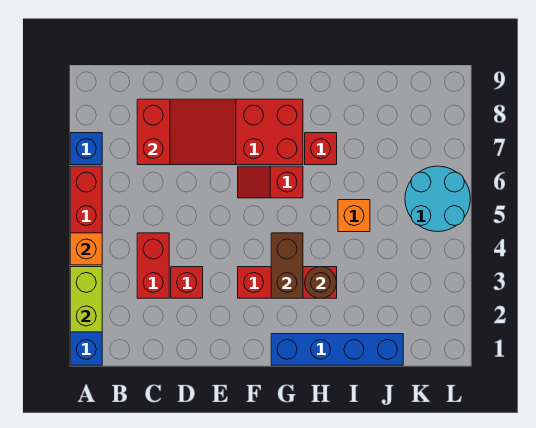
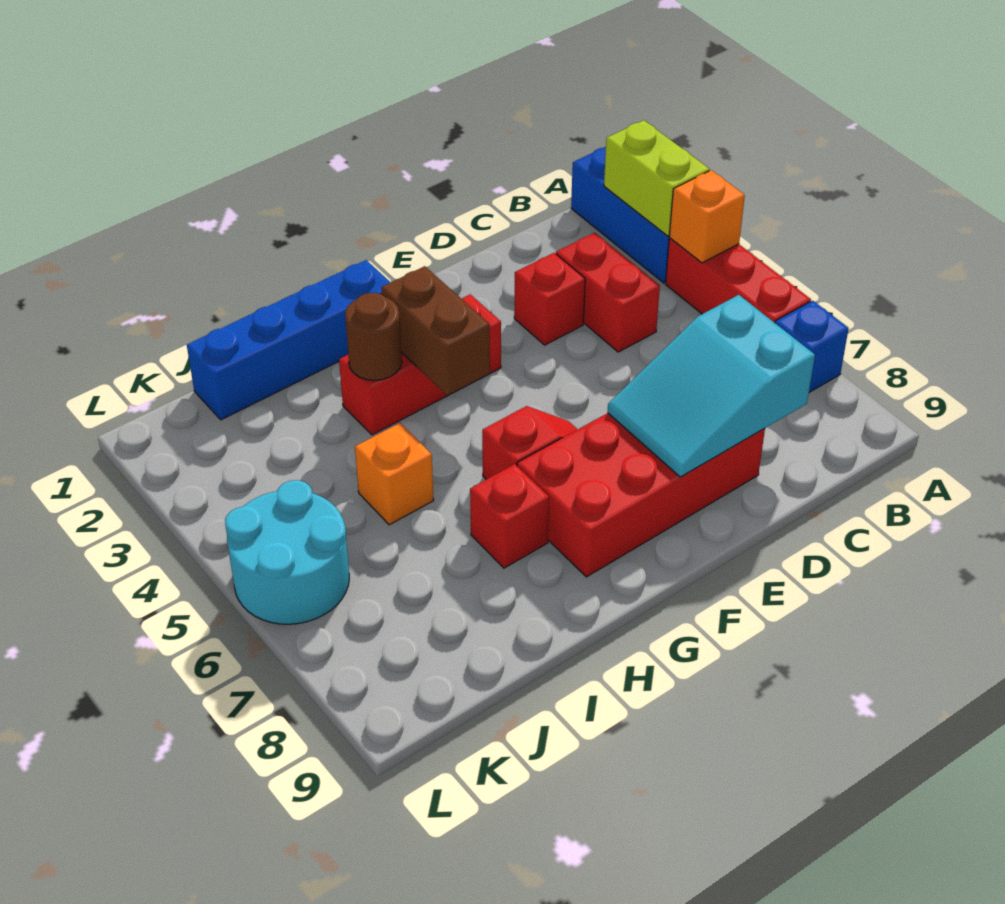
red slope C7:E8 level 2 top C -> cyan slope C7:E8 level 2 top C

